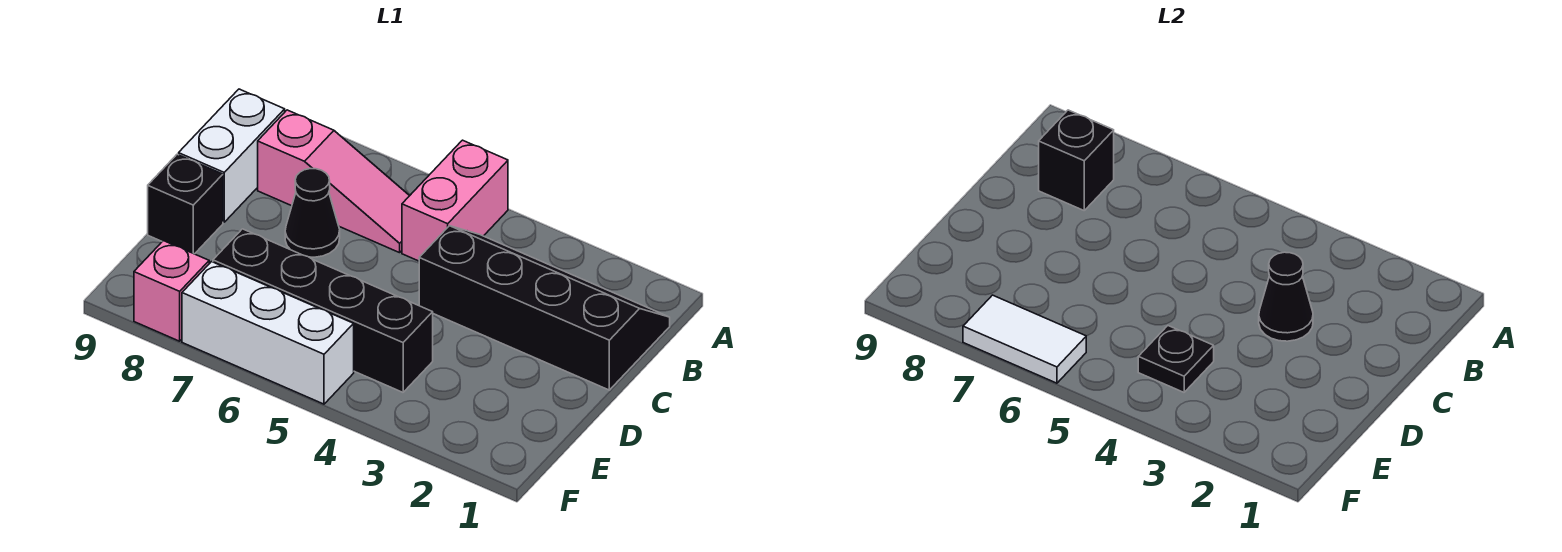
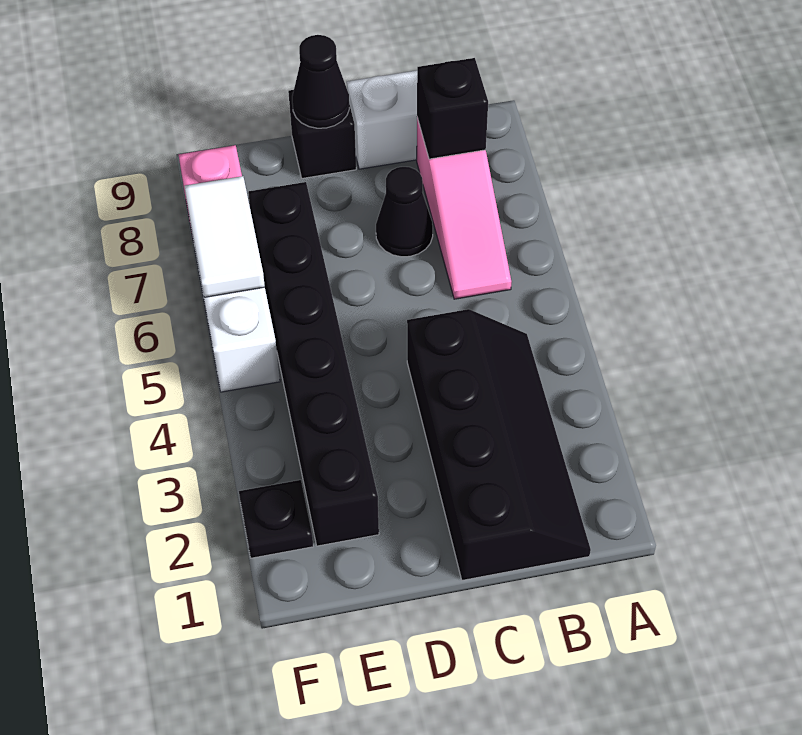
pink brick A5:B5 level 1 -> none
black cone C3 level 2 -> black cone D9 level 2
black brick E4:E7 level 1 -> black brick E2:E7 level 1
black plate E4 level 2 -> black plate F2 level 1

